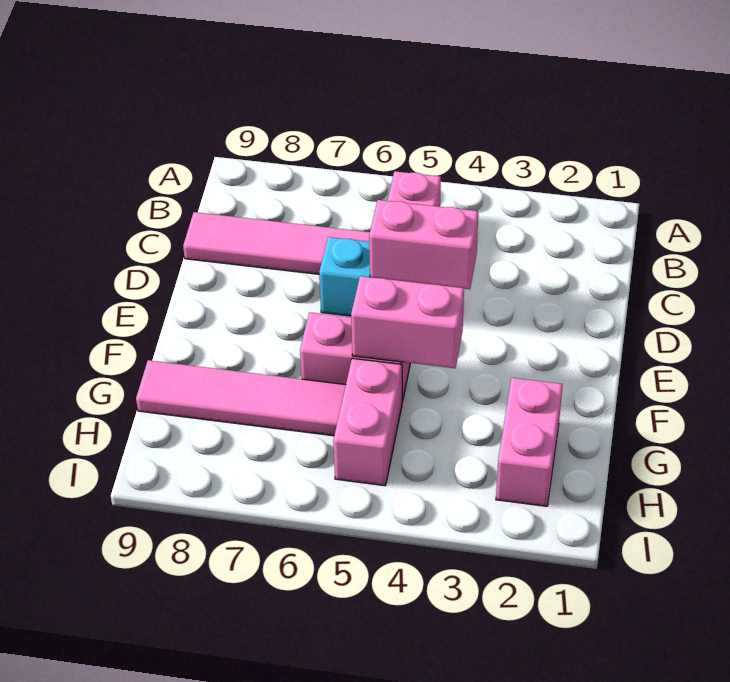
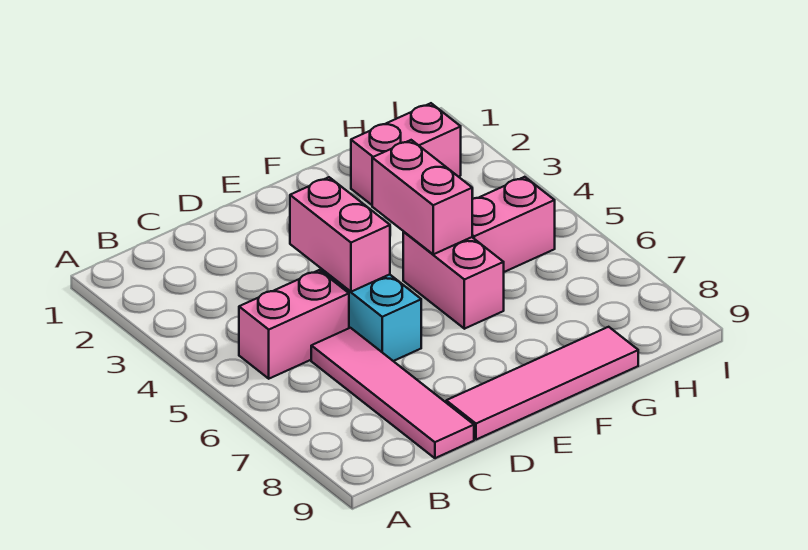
pink tile G6:G9 level 1 -> pink tile D9:G9 level 1

